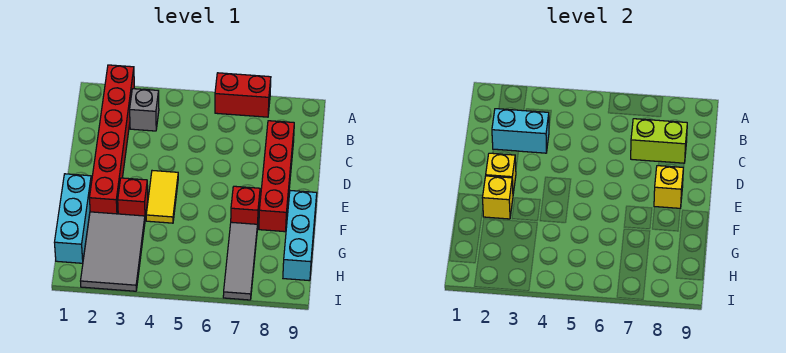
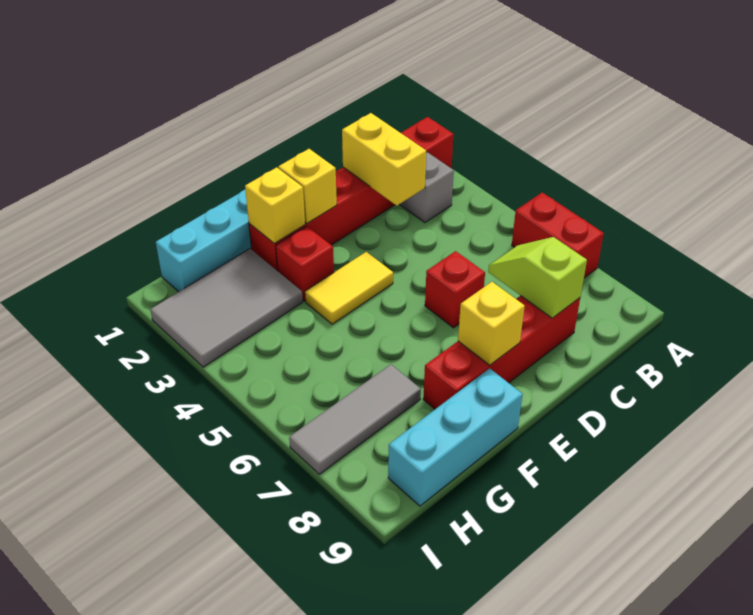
cyan brick C2:C3 level 2 -> yellow brick C2:C3 level 2
lime brick C7:C8 level 2 -> lime slope C7:C8 level 2 top 8
red brick F7 level 1 -> red brick D6 level 1

